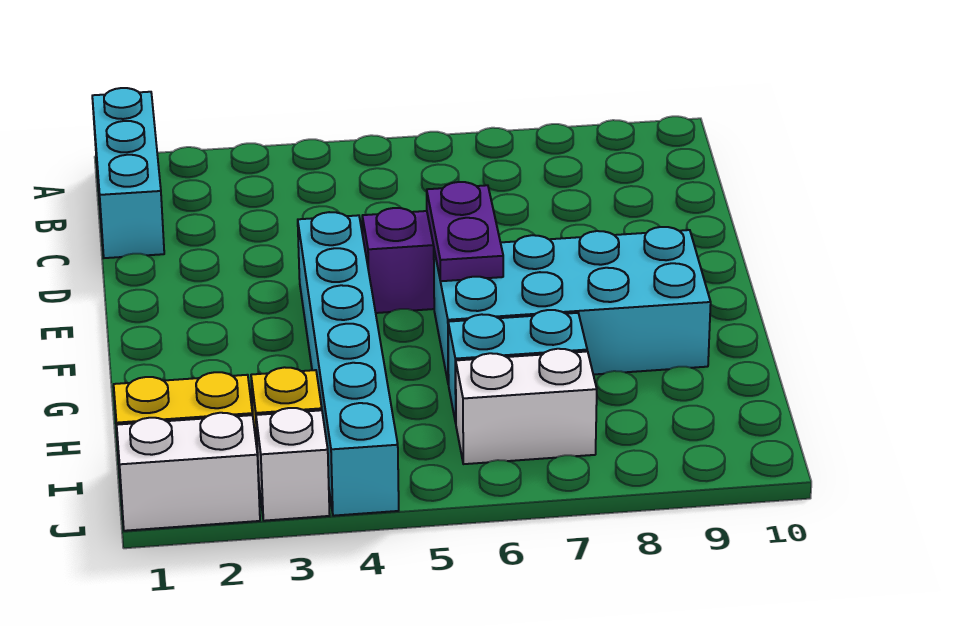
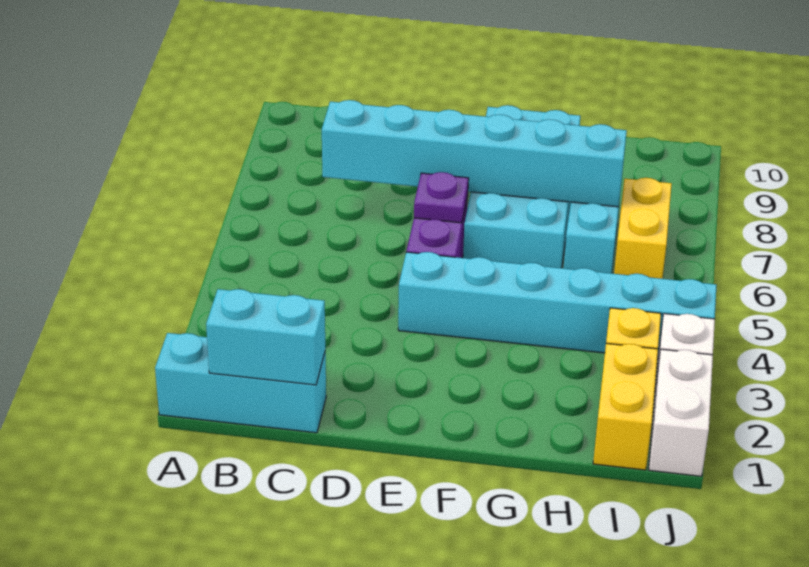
none -> cyan brick B1:C1 level 2
none -> cyan brick C7:H7 level 2
purple plate E6:F6 level 2 -> purple plate E6 level 2
white brick I6:I7 level 1 -> yellow brick I6:I7 level 1

